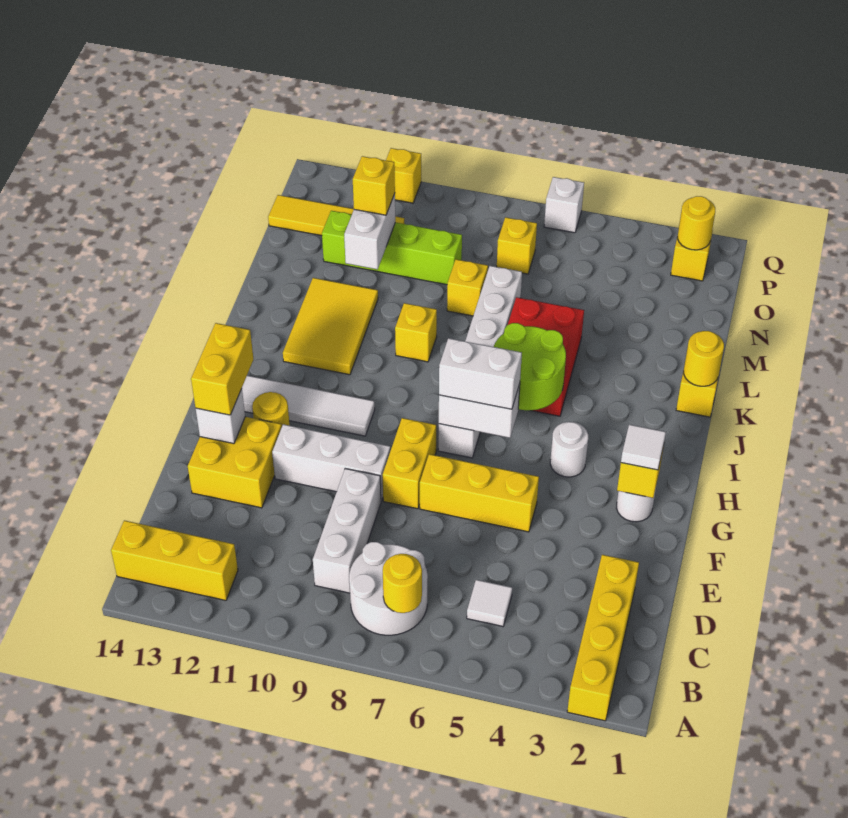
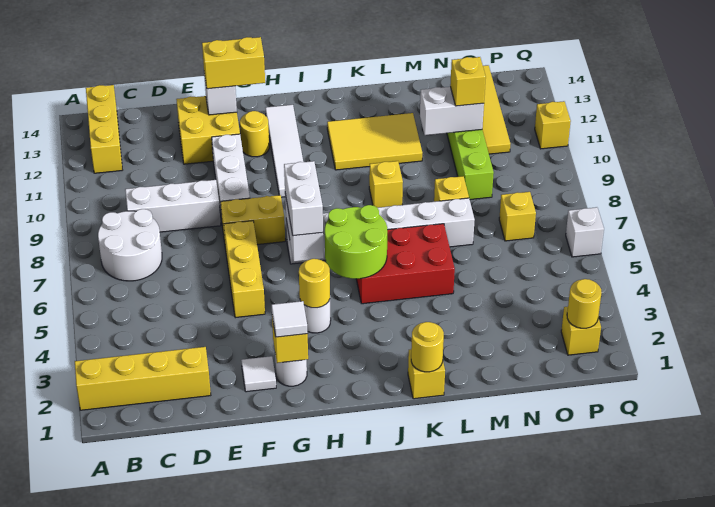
yellow round brick B7 level 2 -> yellow round brick H4 level 2
white tile C5 level 1 -> white tile F2 level 1

